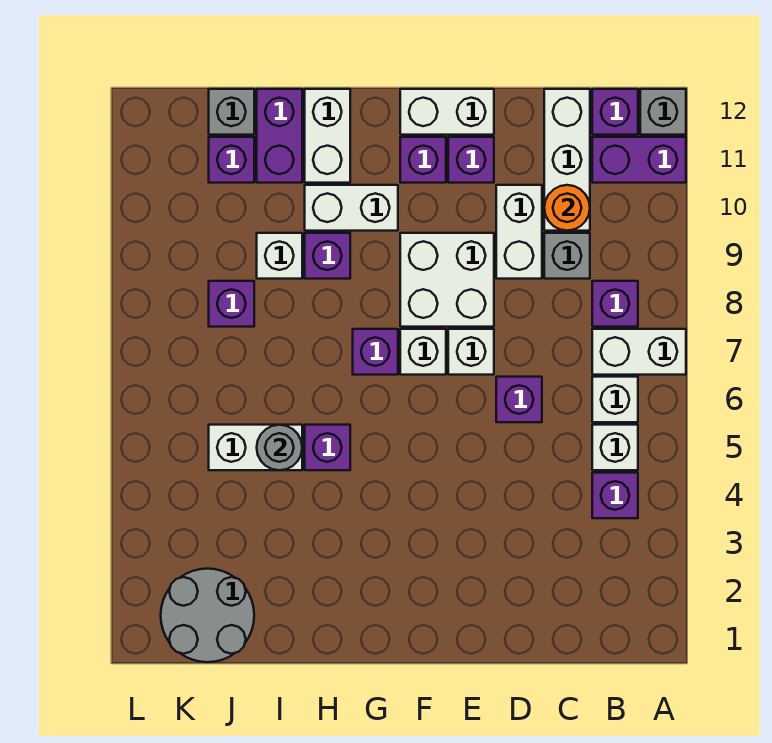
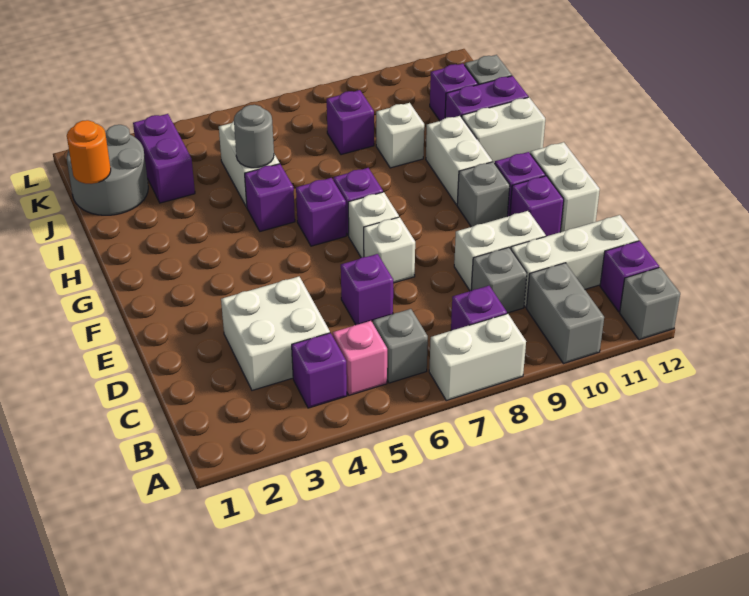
white brick A7:B7 level 1 -> white brick A7:A8 level 1
none -> grey brick A10:B10 level 1
purple brick A11:B11 level 1 -> purple brick J3:K3 level 1
white brick B5 level 1 -> pink brick B5 level 1
white brick B6 level 1 -> grey brick B6 level 1
orange round brick C10 level 2 -> orange round brick J1 level 2
white brick E8:F9 level 1 -> white brick C3:D4 level 1
none -> grey brick F10 level 1
purple brick H9 level 1 -> purple brick G6 level 1

